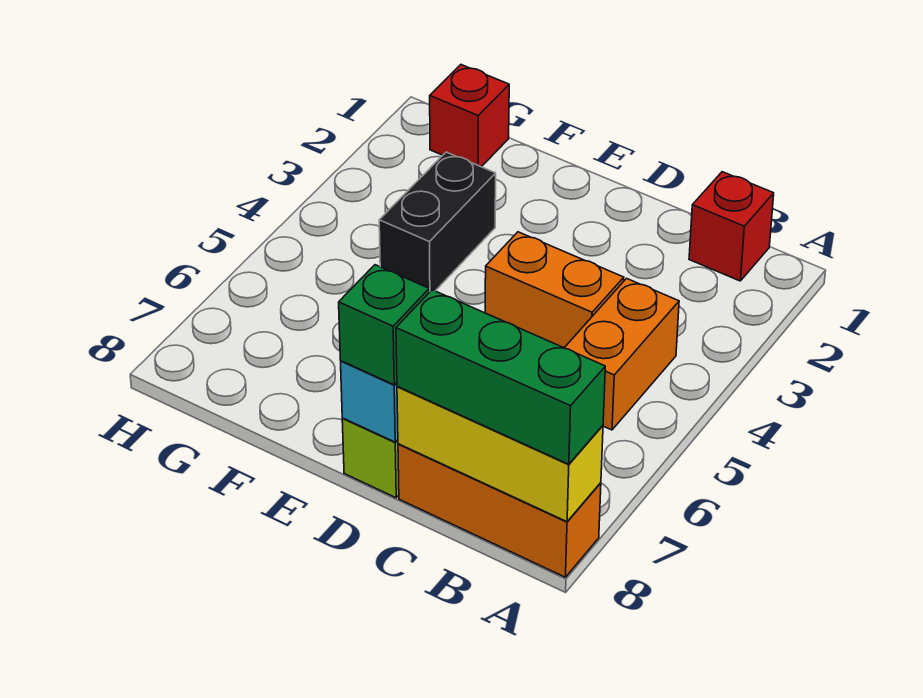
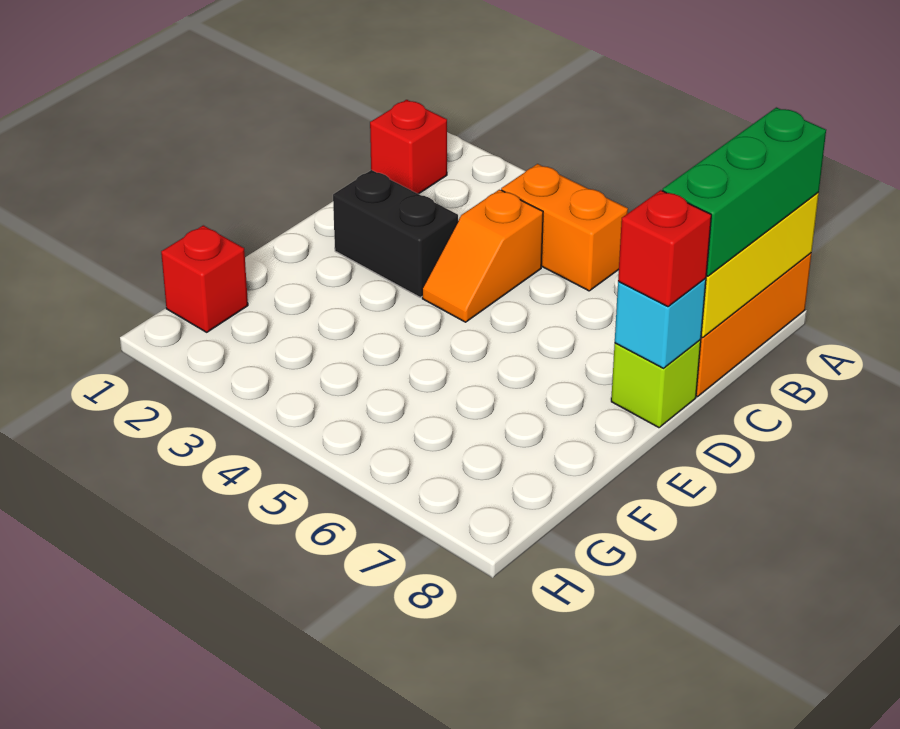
orange brick C4:D4 level 1 -> orange slope C4:D4 level 1 top C
green brick D8 level 3 -> red brick D8 level 3
black brick F3:F4 level 1 -> black brick D2:D3 level 1

